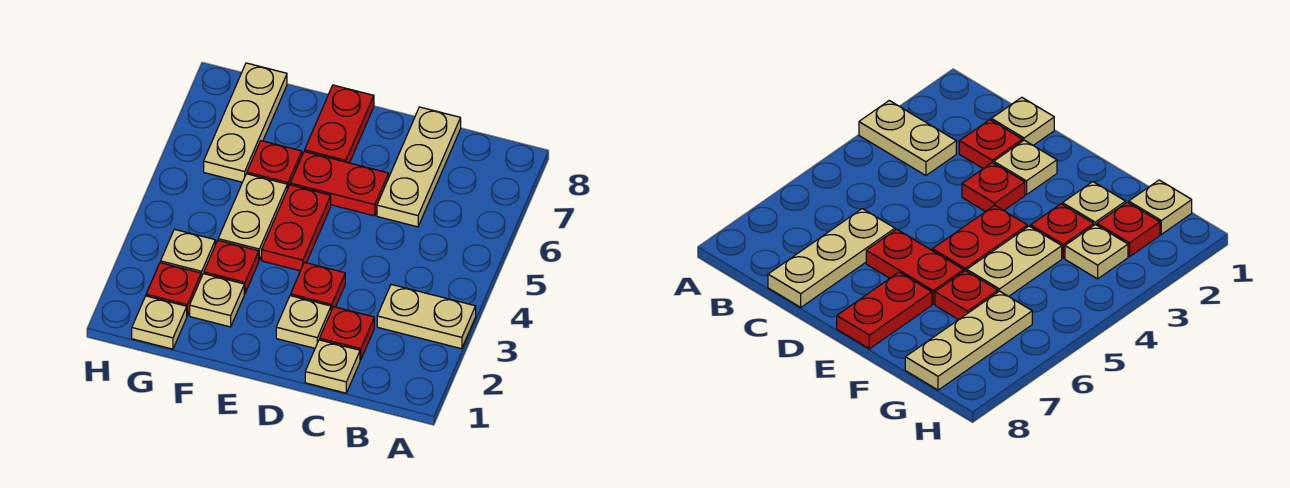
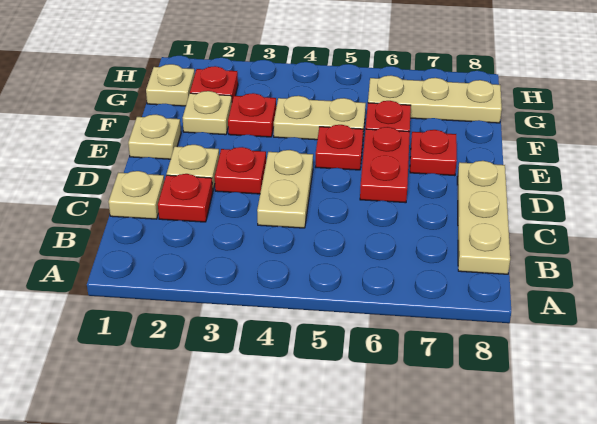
tan plate A3:B3 level 1 -> tan plate C4:D4 level 1
tan plate C6:C8 level 1 -> tan plate B8:D8 level 1
red plate E4:E5 level 1 -> red plate E5 level 1
red plate E7:E8 level 1 -> red plate E7 level 1
tan plate G3 level 1 -> tan plate E1 level 1

